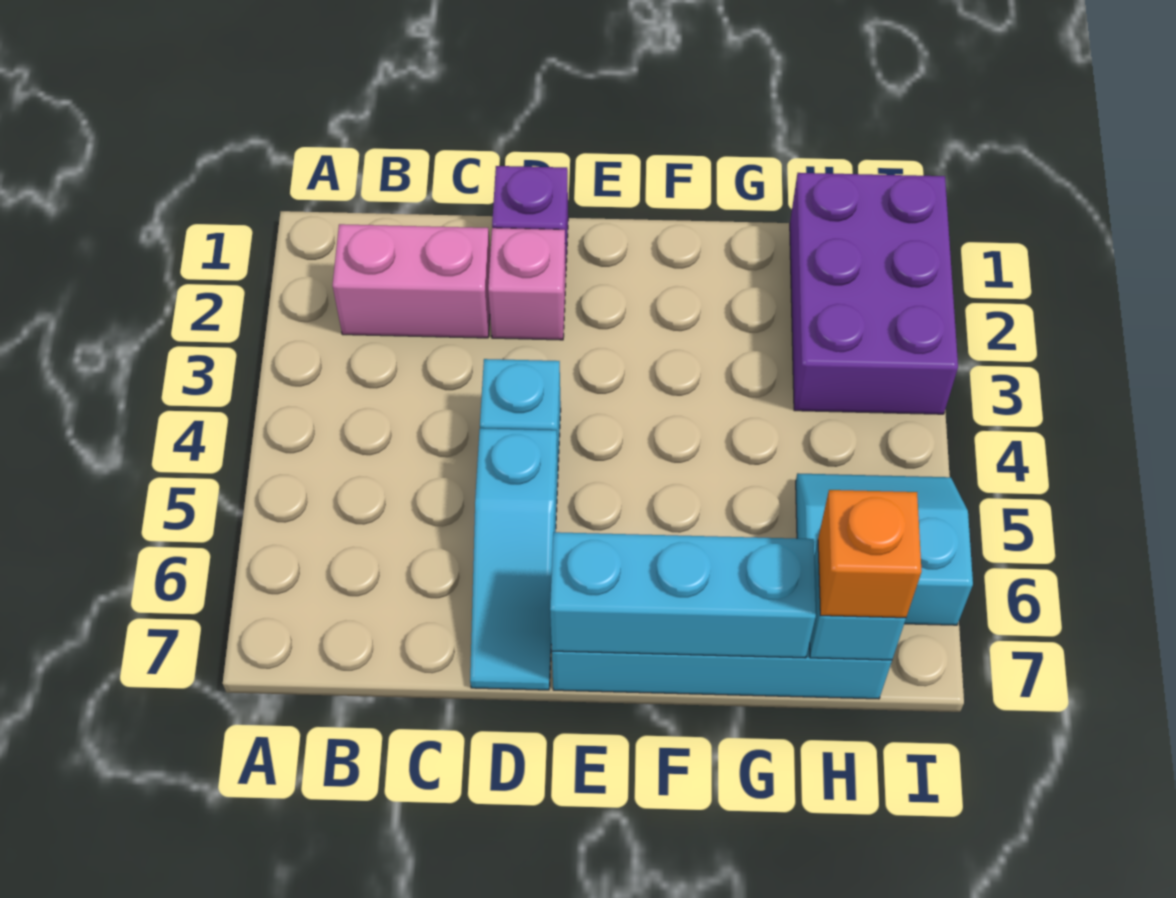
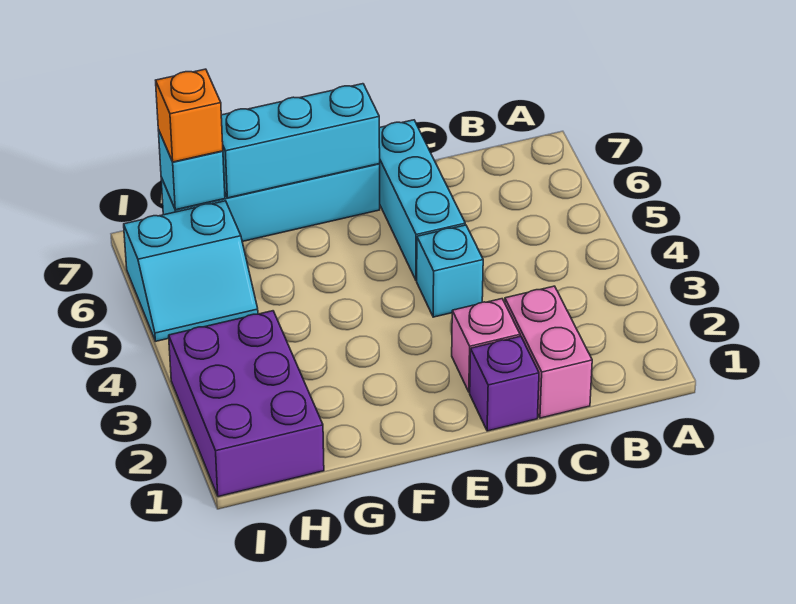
pink brick B2:C2 level 1 -> pink brick C1:C2 level 1
cyan slope D5:D7 level 1 top 5 -> cyan brick D5:D7 level 1

